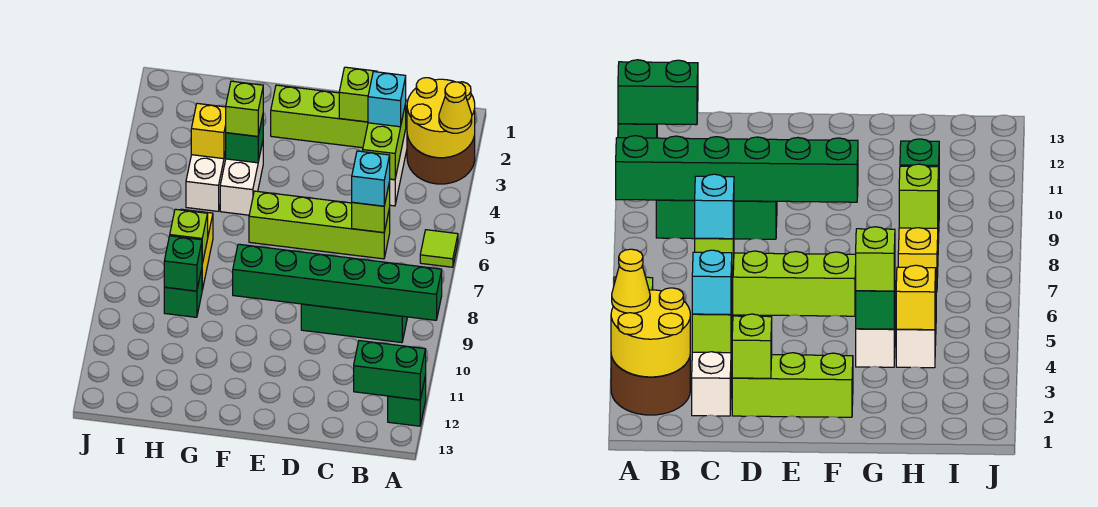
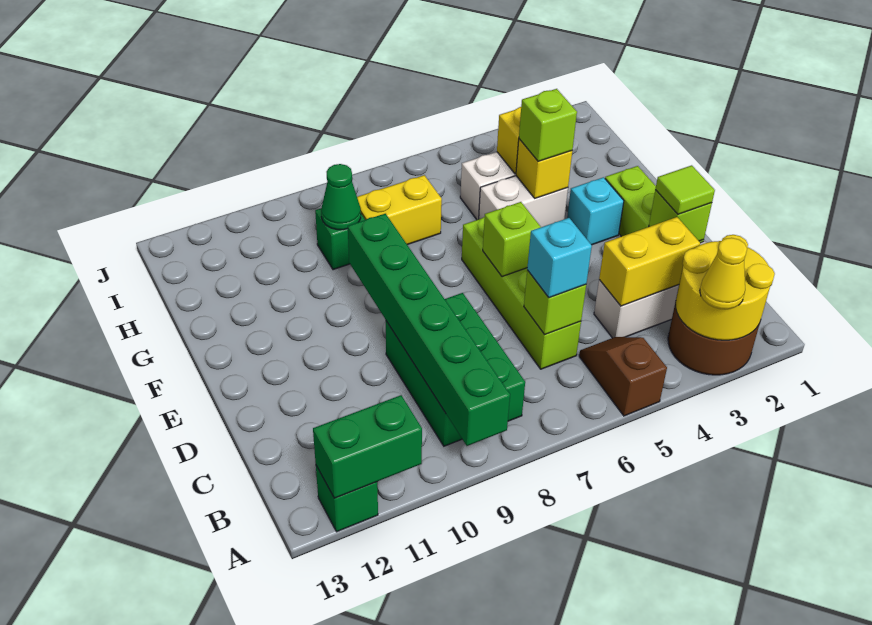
none -> brown slope A5:B5 level 1 top A
lime tile A6 level 1 -> lime tile D2 level 3
green brick A12:B12 level 2 -> green brick A11:A12 level 2
green brick B9:D9 level 1 -> green brick B8:D9 level 1
lime brick C3:C4 level 2 -> yellow brick C3:C4 level 2
cyan brick C3 level 3 -> cyan brick F3 level 1
green brick G4 level 2 -> yellow brick G4 level 2
lime brick H8 level 2 -> lime brick E6 level 2
green brick H9 level 2 -> green cone H9 level 2

